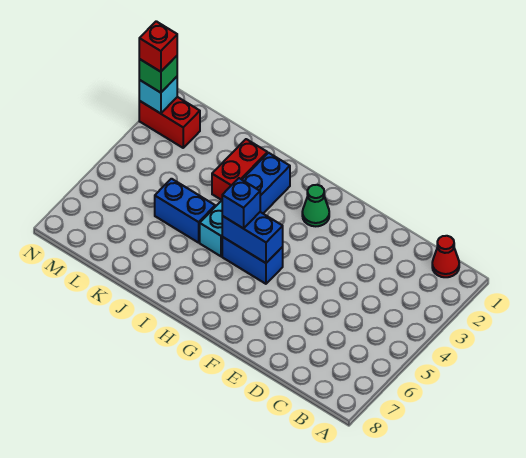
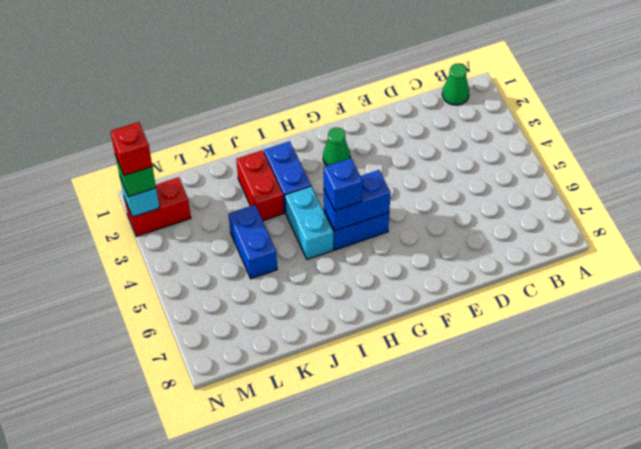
red cone B1 level 1 -> green cone B1 level 1
blue brick J5:K5 level 1 -> blue brick K4:K5 level 1

